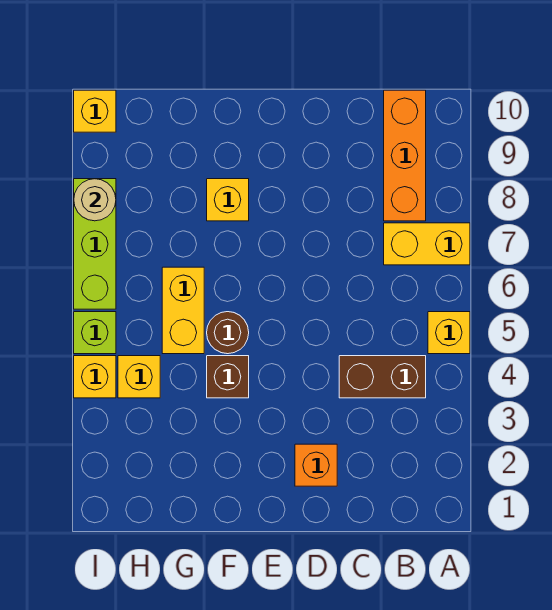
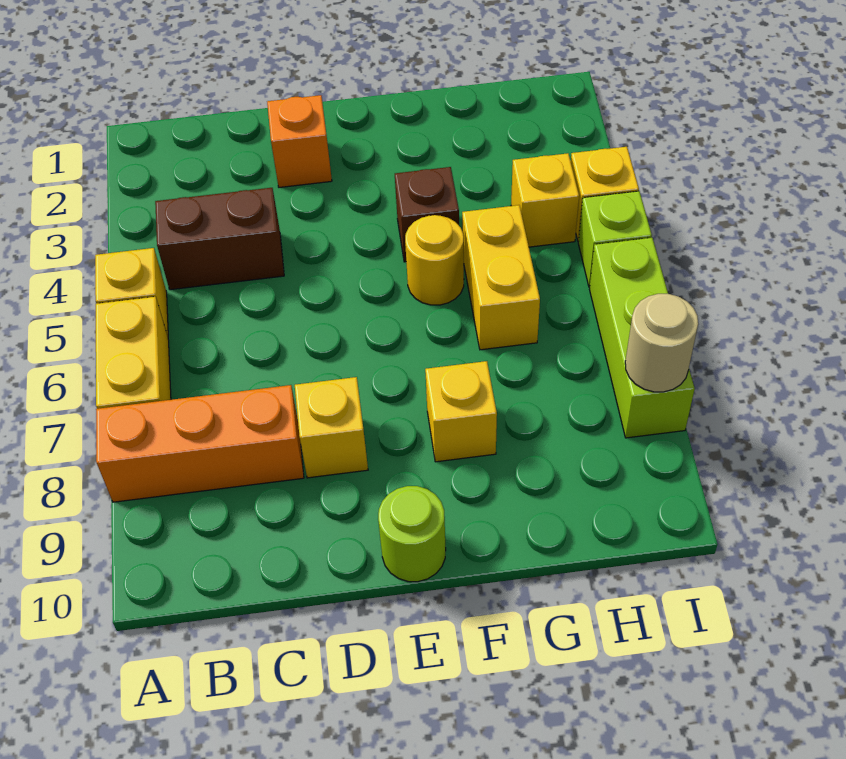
yellow brick A7:B7 level 1 -> yellow brick A6:A7 level 1
orange brick B8:B10 level 1 -> orange brick A8:C8 level 1
none -> lime round brick E10 level 1
brown round brick F5 level 1 -> yellow round brick F5 level 1
yellow brick I10 level 1 -> yellow brick D8 level 1

